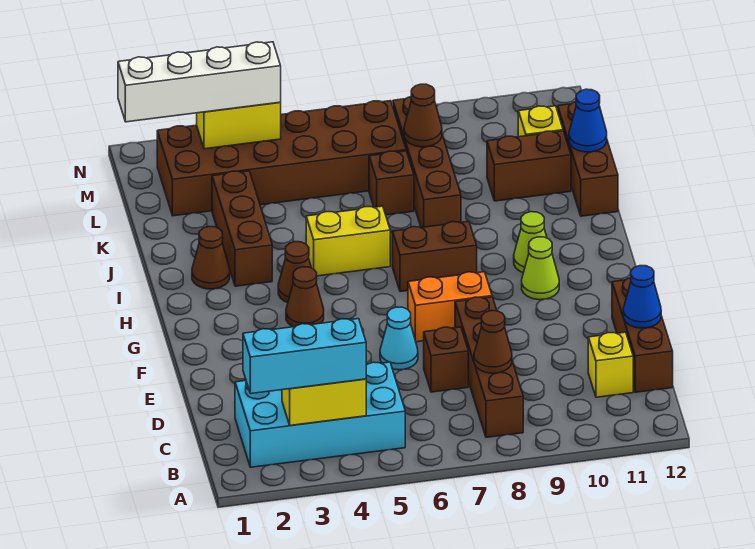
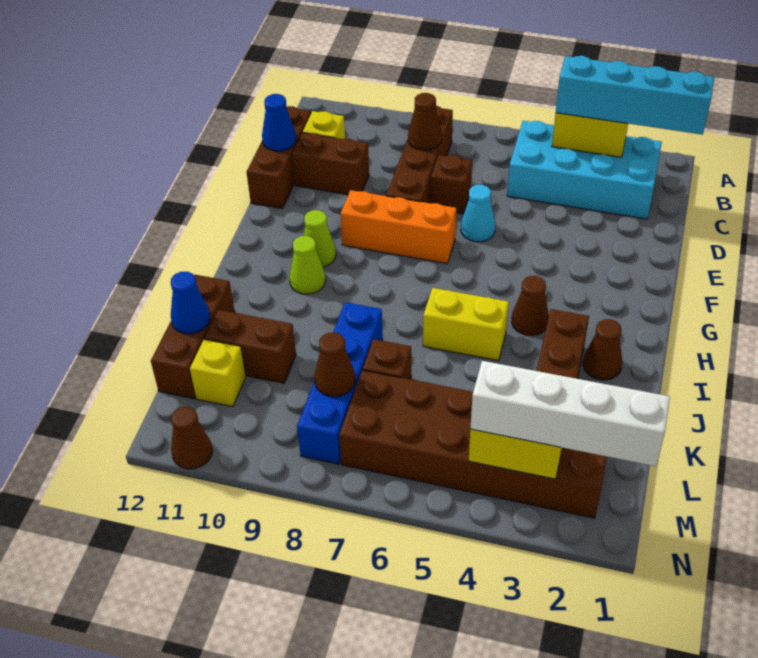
cyan brick B2:B4 level 3 -> cyan brick B1:B4 level 3
orange brick F7:F8 level 1 -> orange brick F7:F9 level 1
brown cone G4 level 1 -> brown cone N11 level 1
brown brick H7:H8 level 1 -> brown brick D10:D11 level 1
brown brick J8:M8 level 1 -> blue brick J8:M8 level 1

